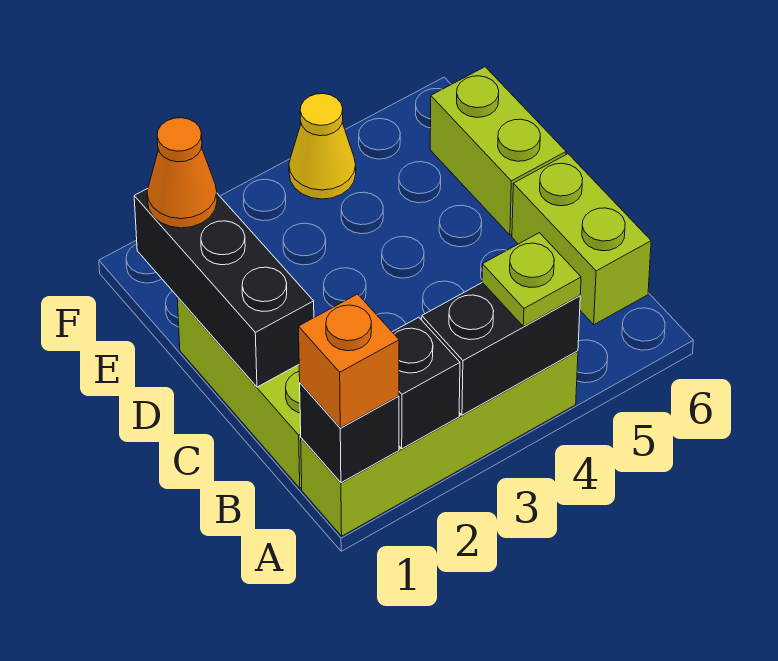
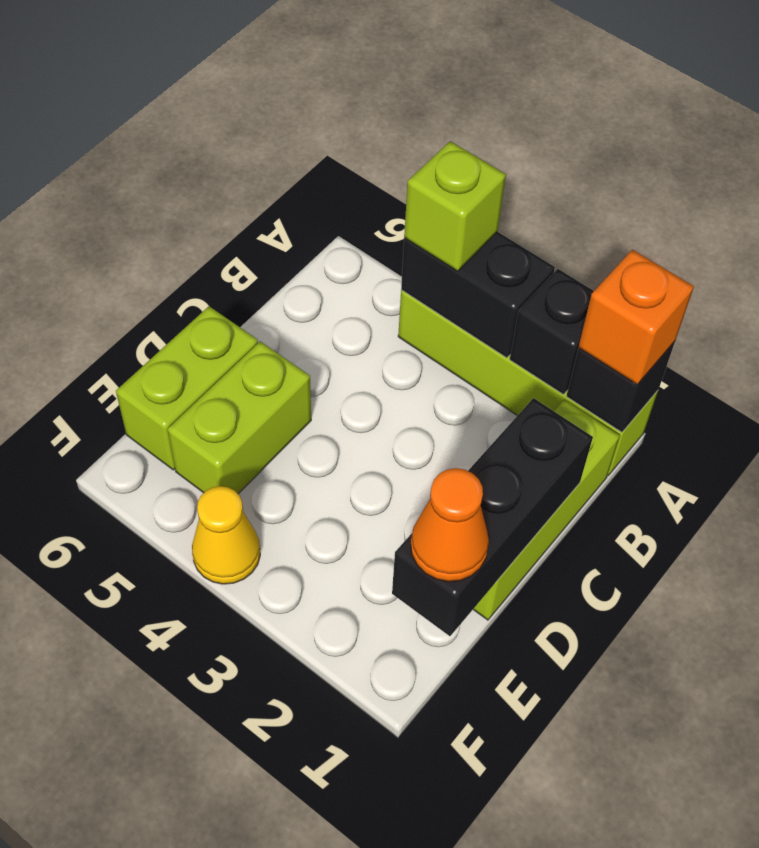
lime plate A4 level 3 -> lime brick A4 level 3
lime brick B6:C6 level 1 -> lime brick D5:E5 level 1

